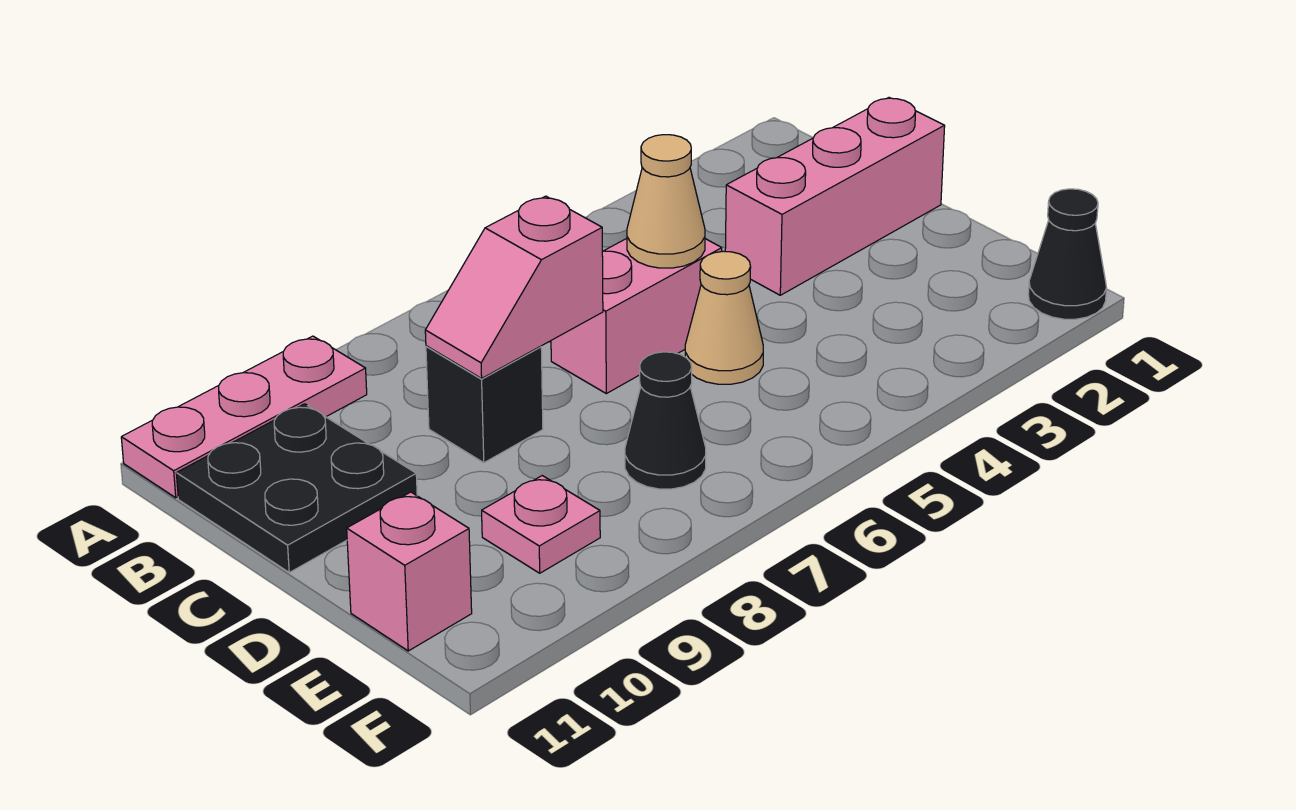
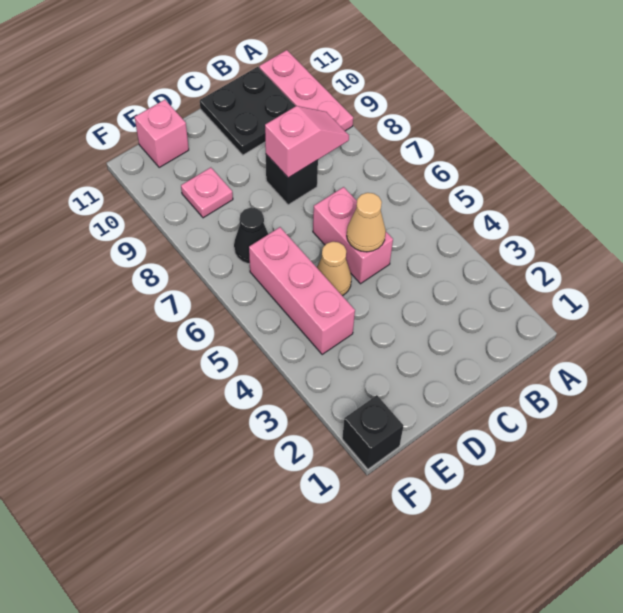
pink brick C1:C3 level 1 -> pink brick E4:E6 level 1
pink slope C7:C8 level 2 top 7 -> pink slope B8:C8 level 2 top C
black cone F1 level 1 -> black brick F1 level 1

